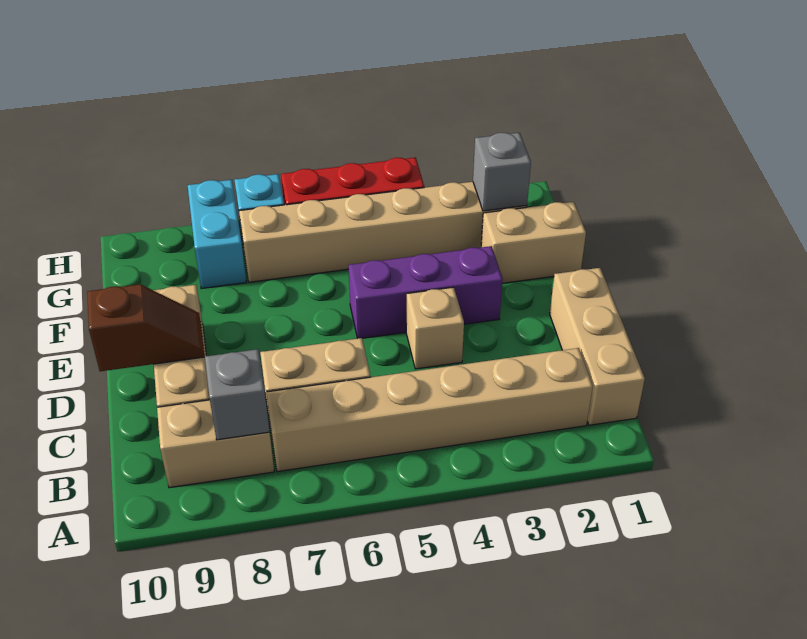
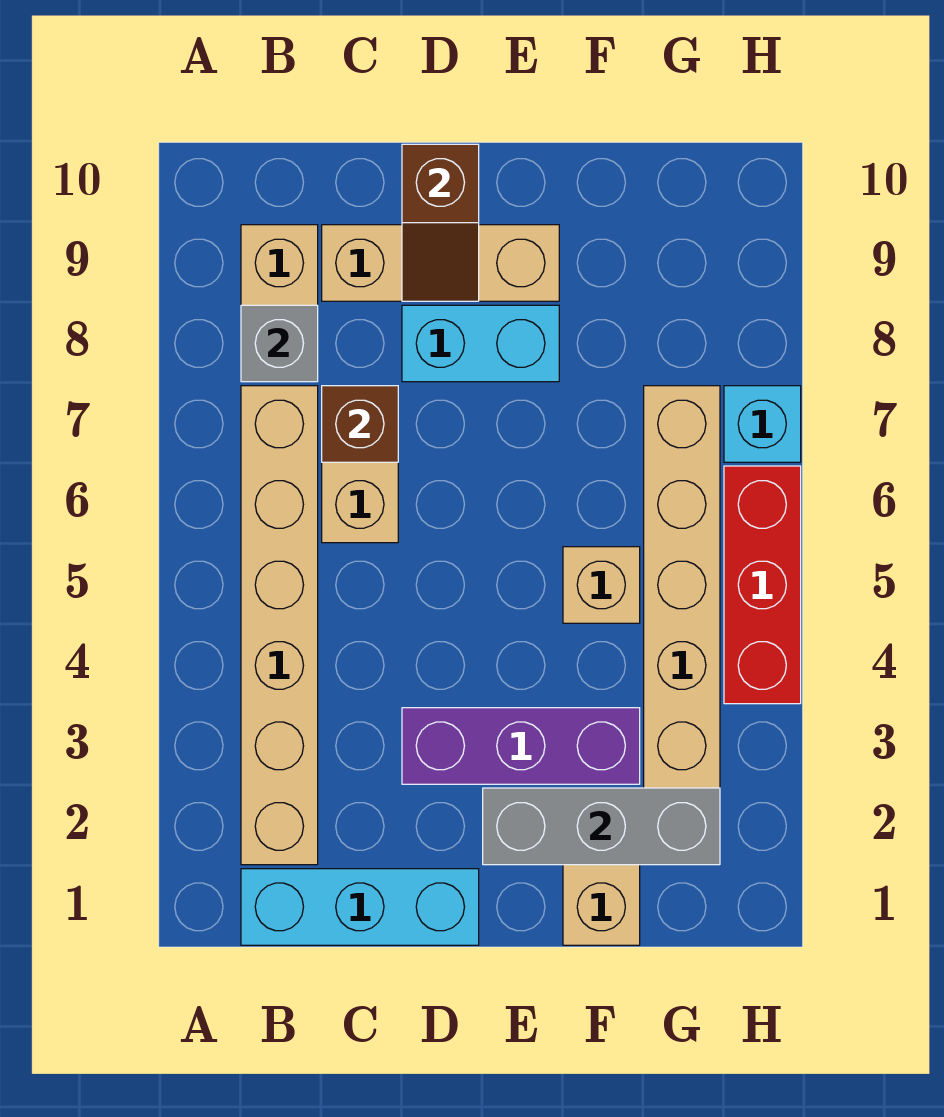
tan brick B1:D1 level 1 -> cyan brick B1:D1 level 1
none -> brown brick C7 level 2
tan brick D4 level 1 -> tan brick F5 level 1
purple brick E3:E5 level 1 -> purple brick D3:F3 level 1
grey brick G2 level 2 -> grey brick E2:G2 level 2
cyan brick G8:H8 level 1 -> cyan brick D8:E8 level 1

